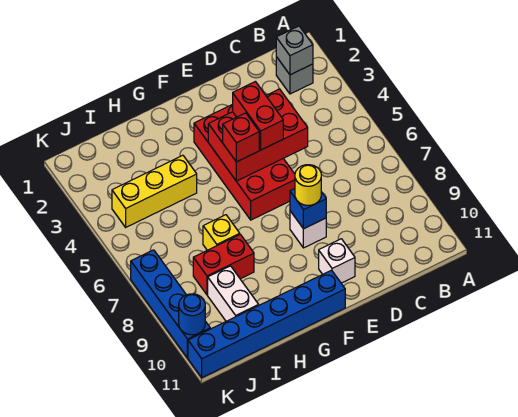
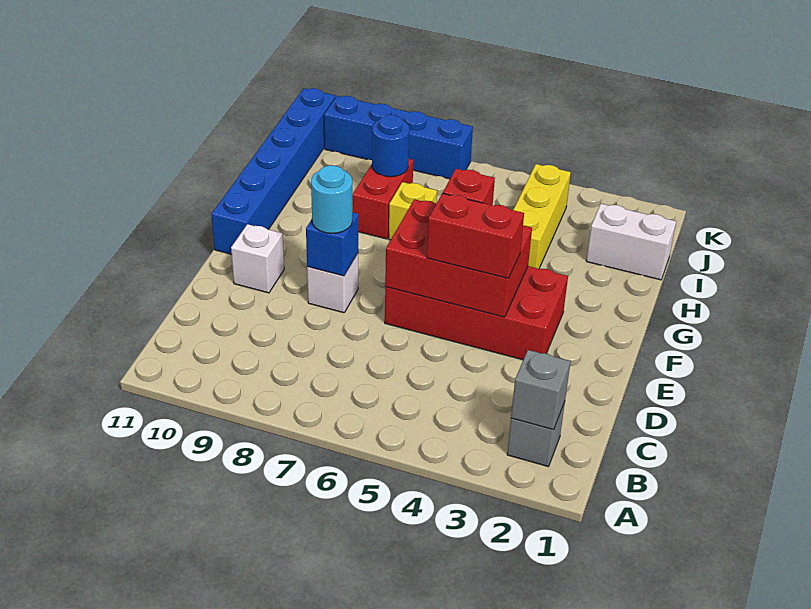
red brick D4:F5 level 2 -> red brick E4:F6 level 2
yellow round brick E8 level 3 -> cyan round brick E8 level 3
white brick I9:I10 level 1 -> white brick I1:I2 level 1
blue round brick K10 level 2 -> blue round brick I8 level 2

